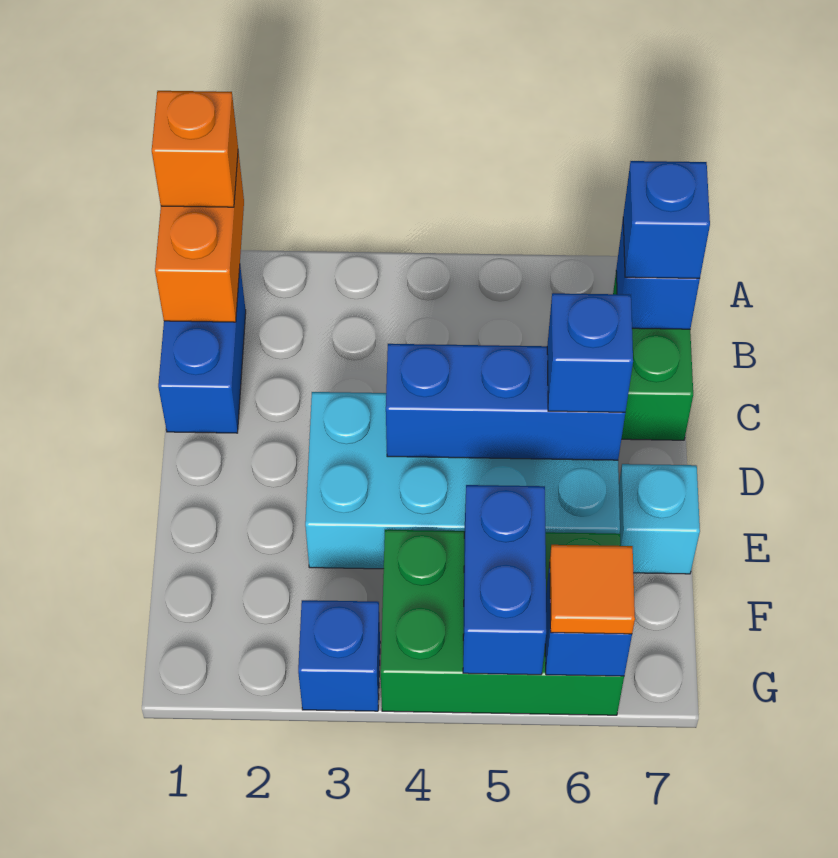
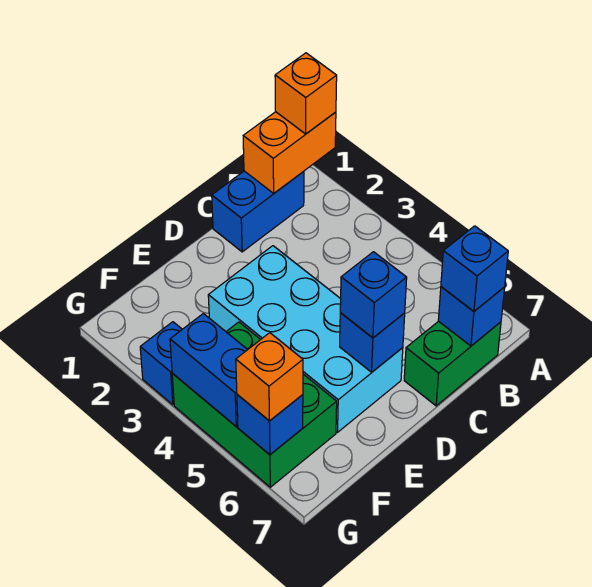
blue brick D4:D6 level 2 -> blue brick D6 level 2
cyan brick E7 level 1 -> none
blue brick F5:G5 level 2 -> blue brick G4:G5 level 2
orange tile G6 level 3 -> orange brick G6 level 3

